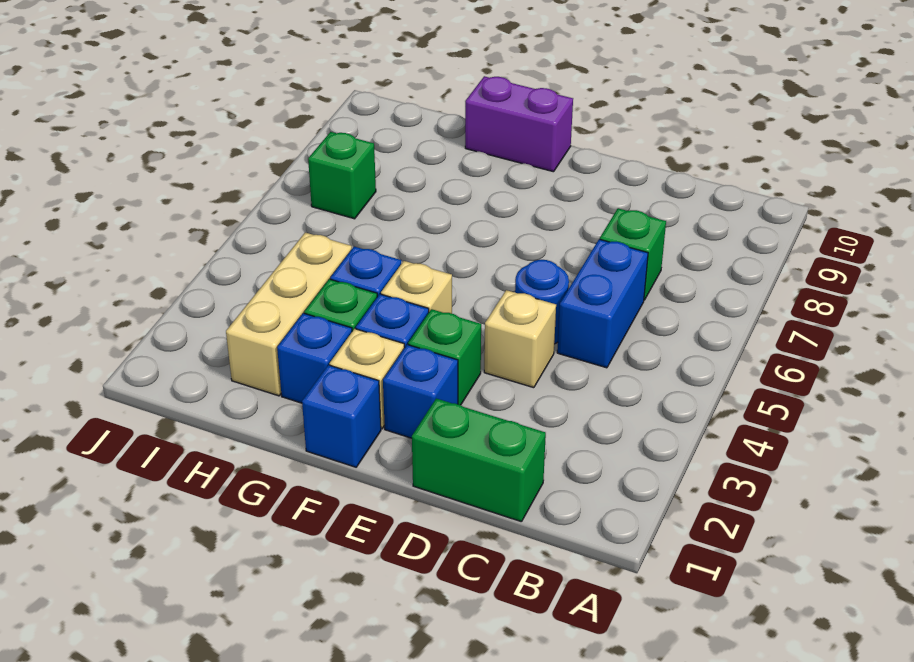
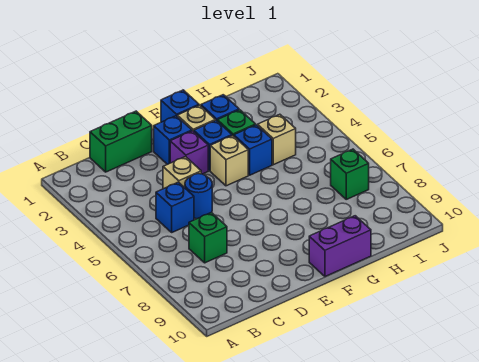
blue brick C5:C6 level 1 -> blue brick C5 level 1
green brick E3 level 1 -> purple brick E3 level 1
tan brick H2:H4 level 1 -> tan brick H4 level 1

